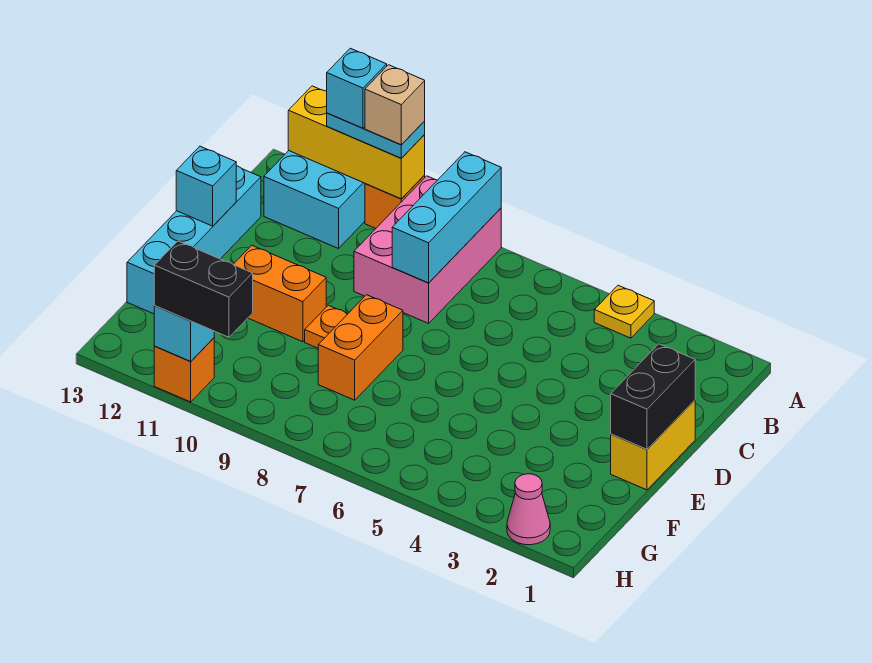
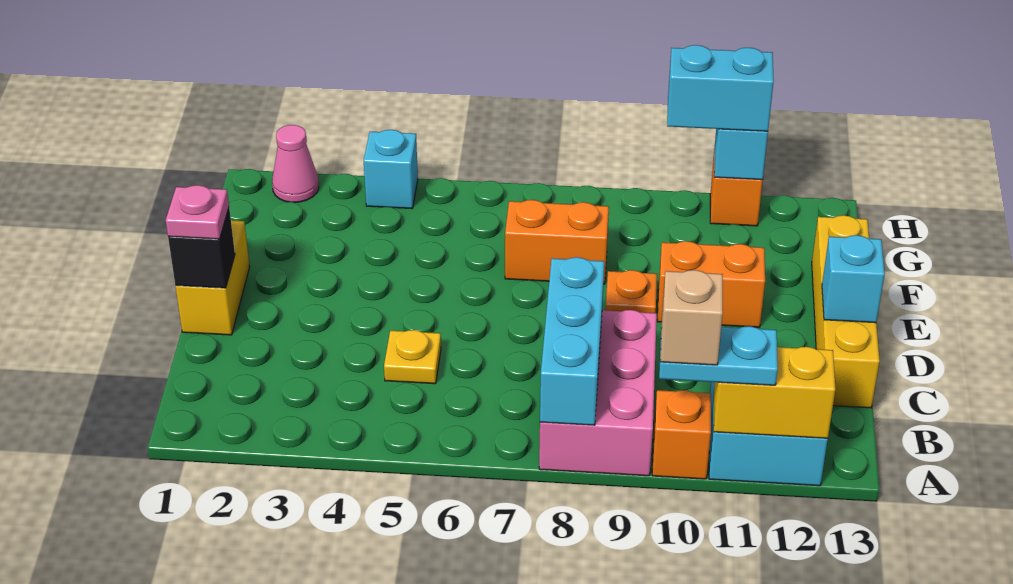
yellow plate A4 level 1 -> yellow plate C5 level 1
yellow brick A10:A12 level 2 -> yellow brick A11:A12 level 2
cyan brick A11 level 4 -> cyan brick H4 level 1
cyan brick C13:F13 level 1 -> yellow brick C13:F13 level 1
black brick D1:E1 level 2 -> black brick D1 level 2
none -> pink plate D1 level 3
orange brick E8:F8 level 1 -> orange brick F7:F8 level 1
black brick H10:H11 level 3 -> cyan brick H10:H11 level 3

